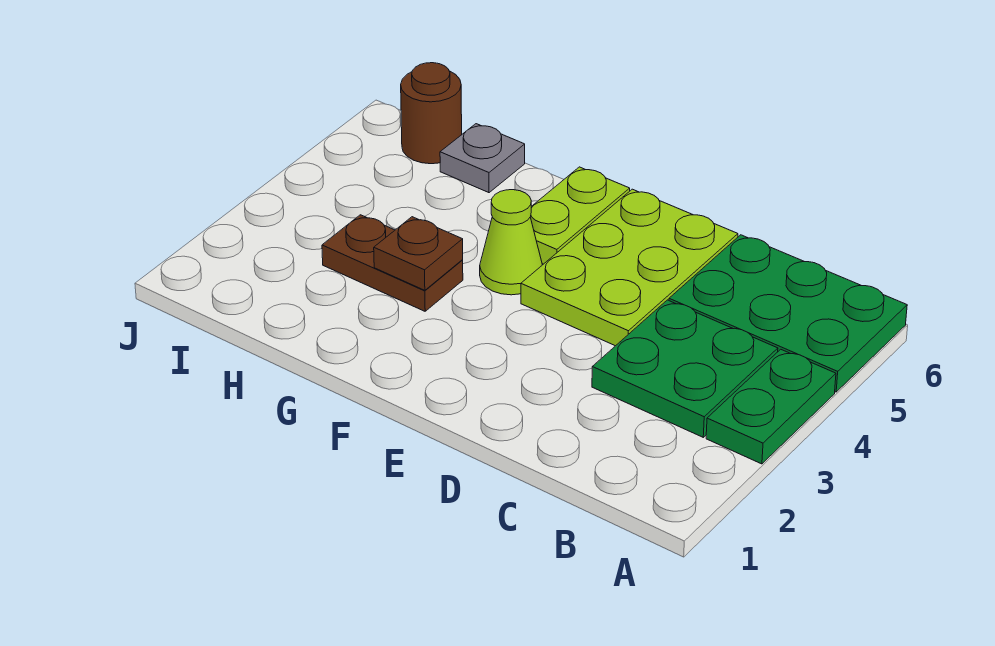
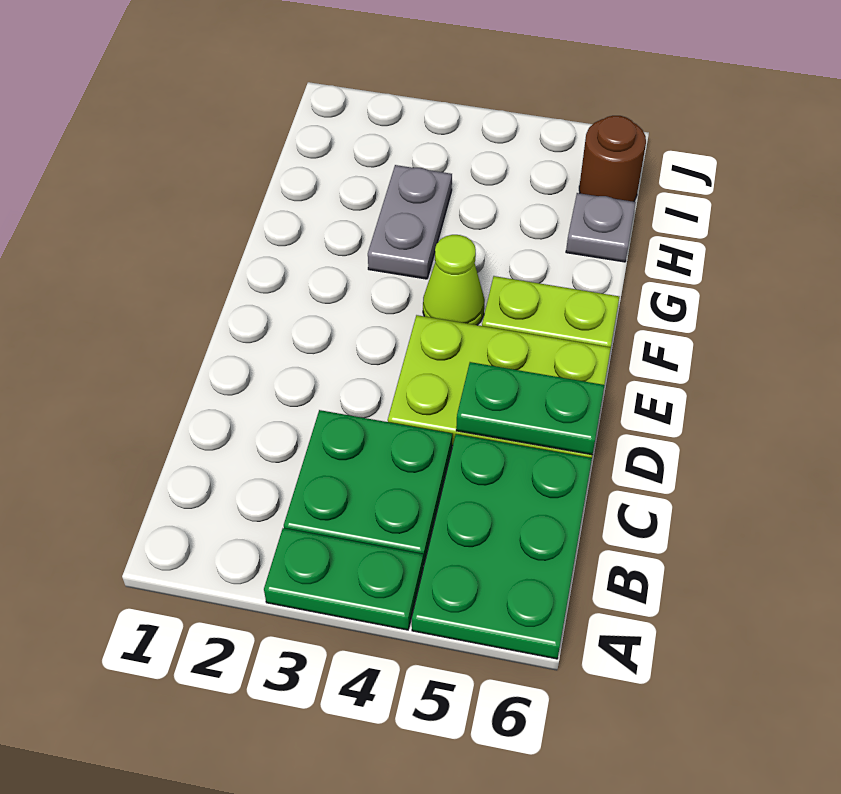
none -> green plate D5:D6 level 2
brown plate G3:H3 level 1 -> grey plate G3:H3 level 1
brown plate G3 level 2 -> none

